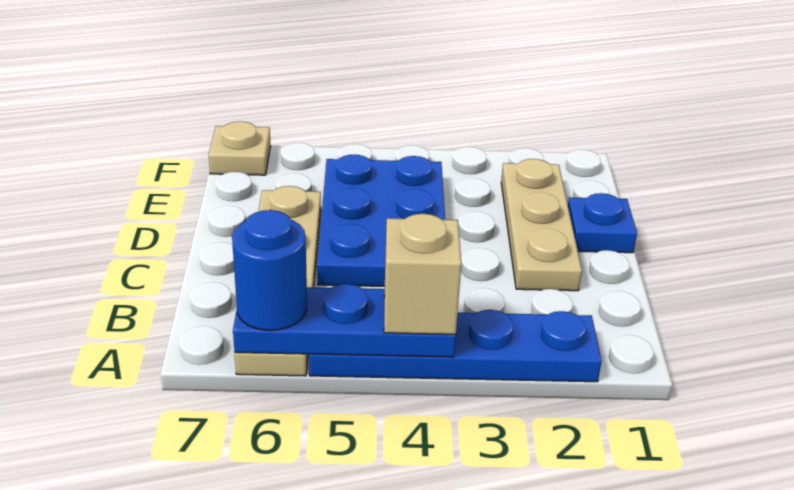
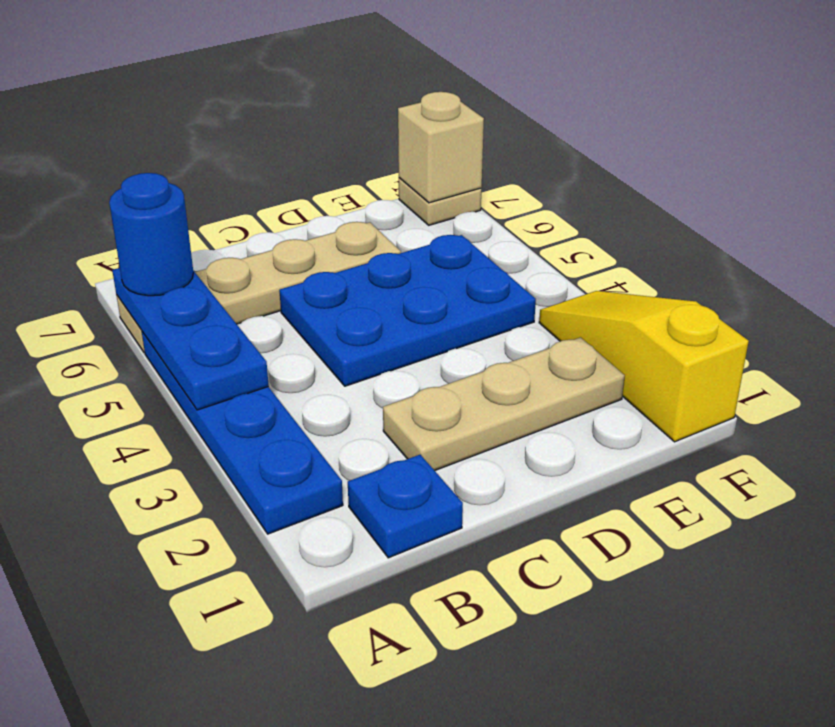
tan brick A4 level 3 -> tan brick F7 level 2
blue plate D1 level 1 -> blue plate B1 level 1
none -> yellow slope F1:F3 level 1 top 1

